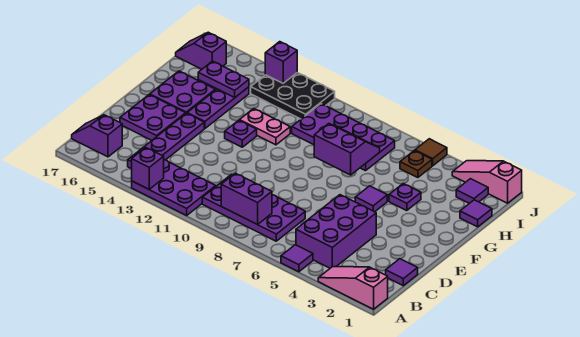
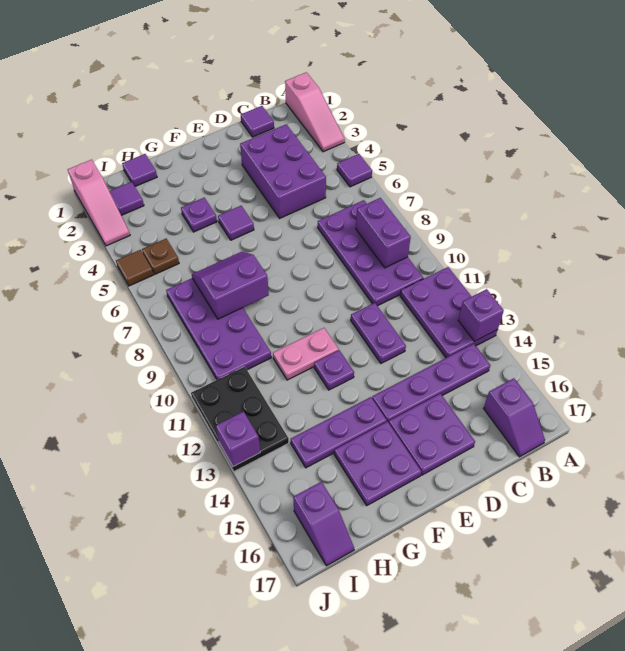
purple brick B4:D5 level 1 -> purple brick C3:D5 level 1
purple slope G7:H8 level 2 top G -> purple slope G7:H8 level 2 top 8
pink plate G11:G12 level 1 -> pink plate F11:G11 level 1
purple plate H14:H15 level 2 -> purple plate D11:D12 level 1

